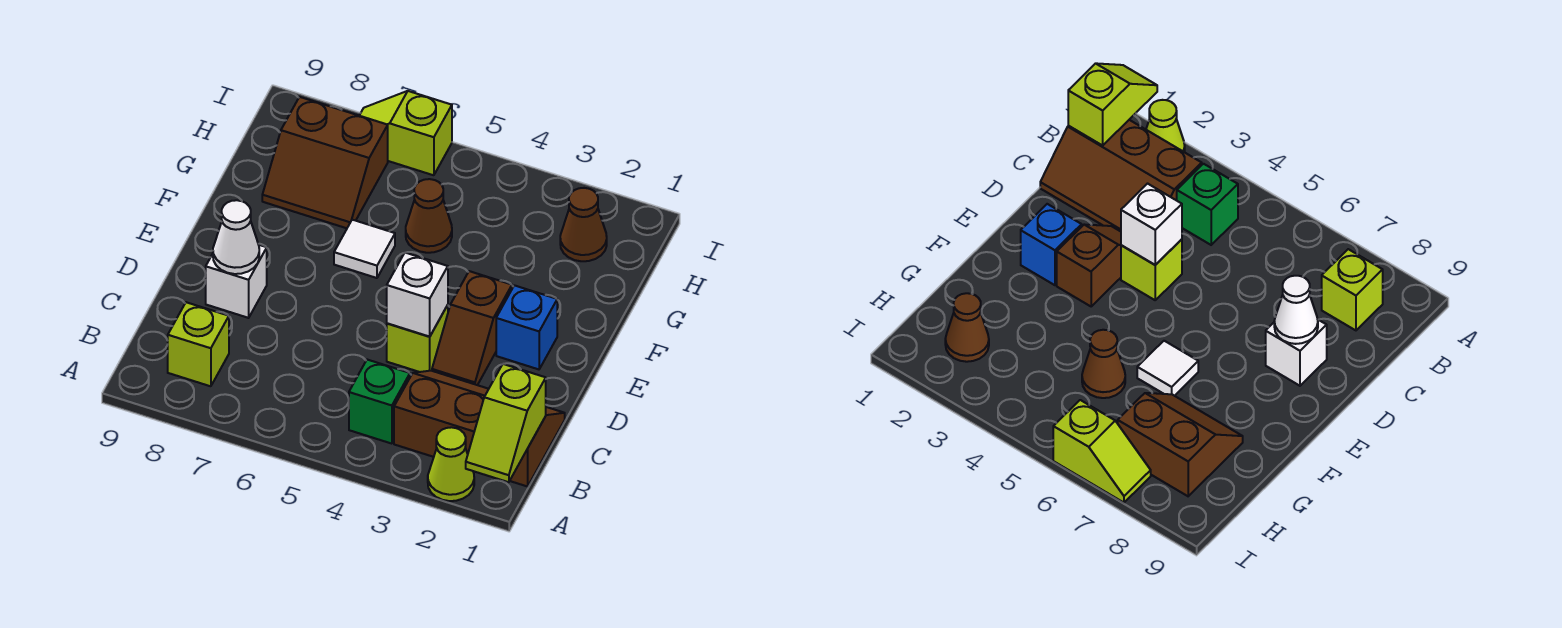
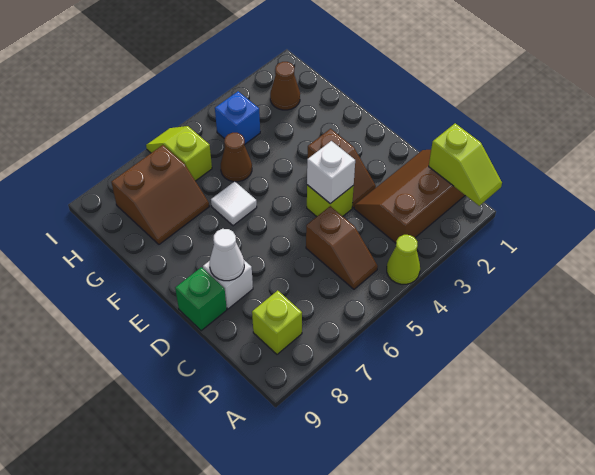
lime cone A2 level 1 -> lime cone A4 level 1
green brick B4 level 1 -> green brick D9 level 1
none -> brown slope B5:C5 level 1 top C
blue brick E2 level 1 -> blue brick H4 level 1
lime slope I6:I7 level 1 top 6 -> lime slope H6:I6 level 1 top H

